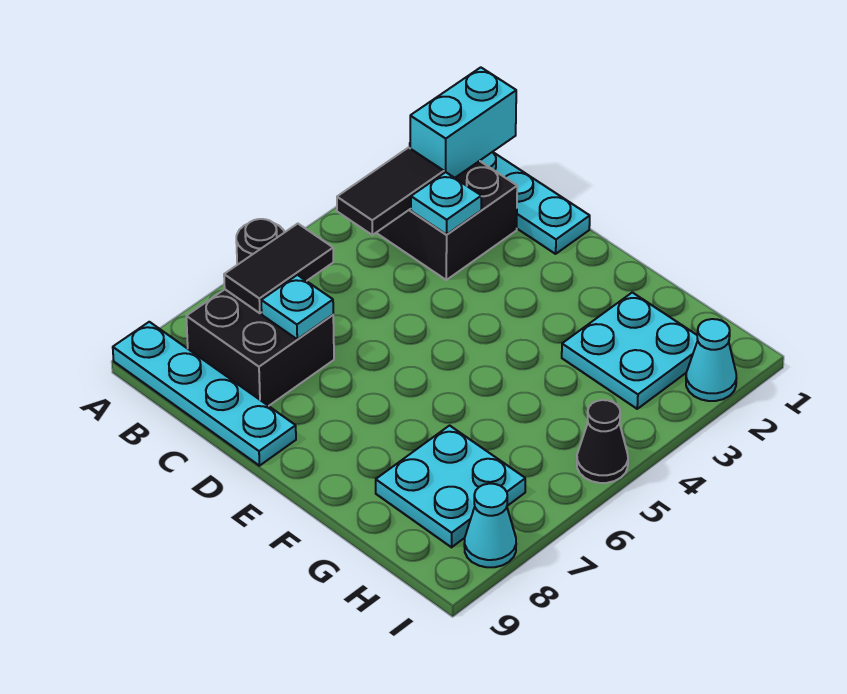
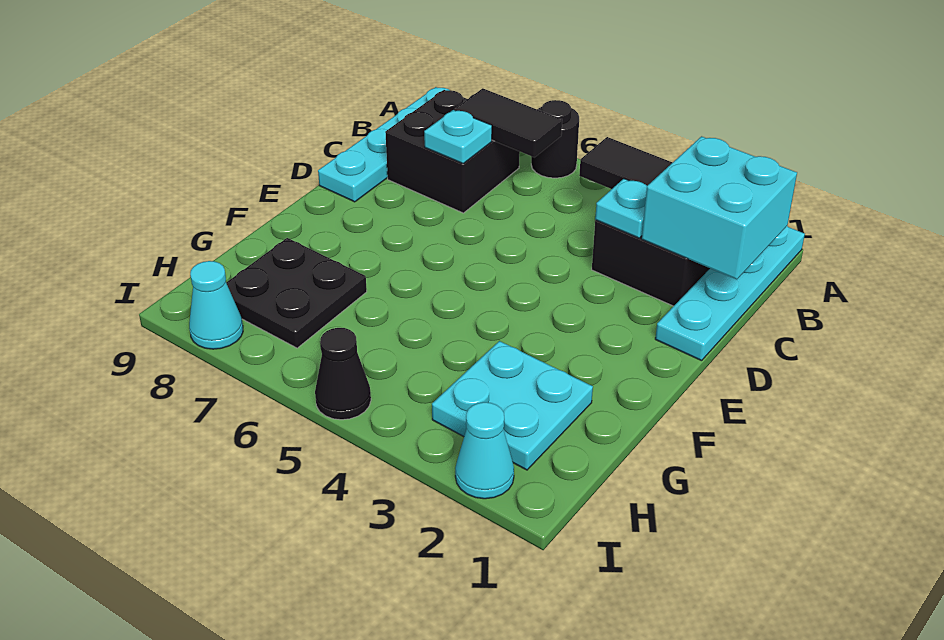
cyan brick B1:B2 level 2 -> cyan brick B1:C2 level 2
cyan plate G7:H8 level 1 -> black plate G7:H8 level 1

